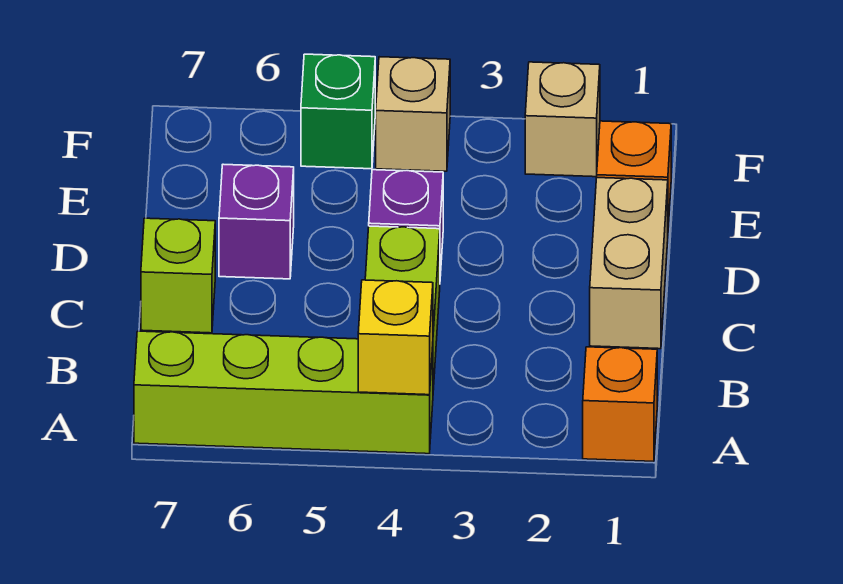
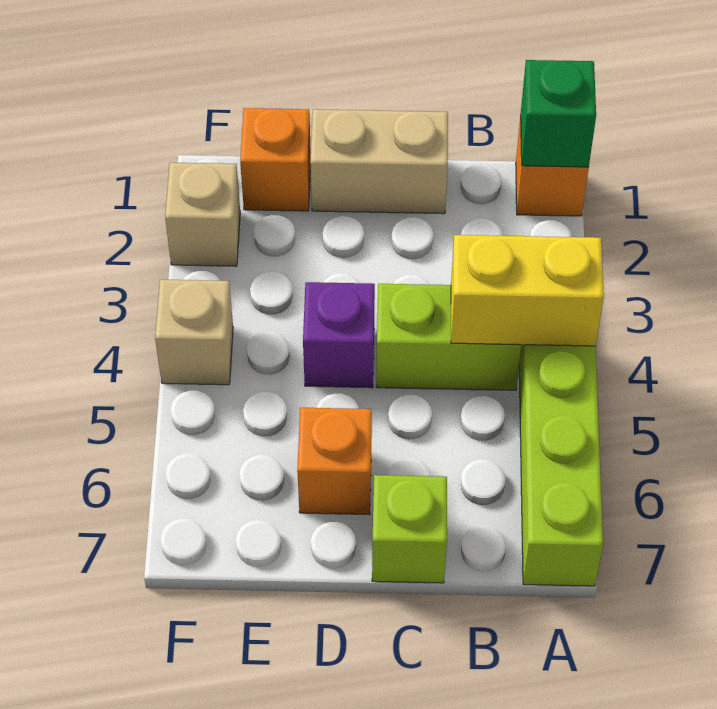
yellow brick A4 level 2 -> yellow brick A4:B4 level 2
purple brick D6 level 1 -> orange brick D6 level 1
green brick F5 level 1 -> green brick A1 level 2

